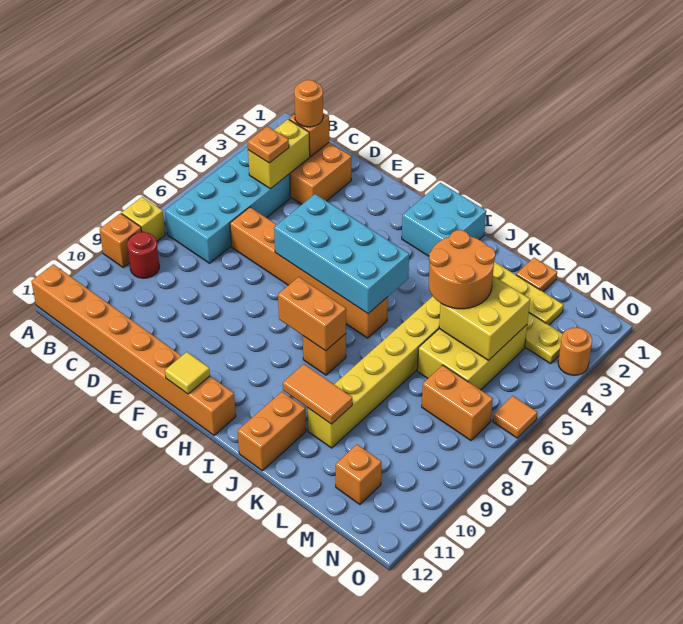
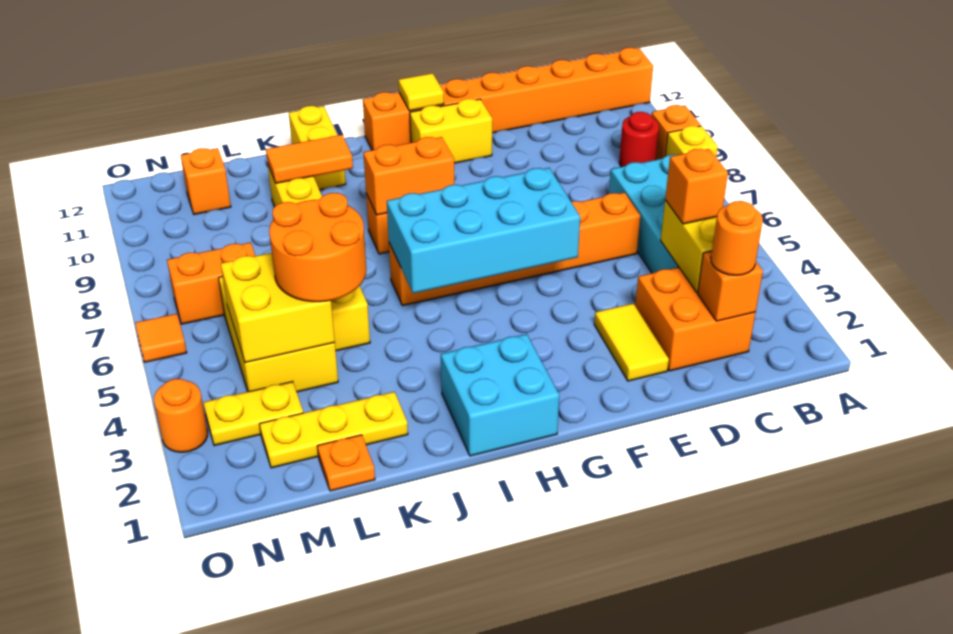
orange plate C4 level 3 -> orange brick C4 level 3
none -> yellow tile E2:E3 level 1
none -> yellow brick F11:G11 level 1
orange brick J11:J12 level 1 -> yellow brick J11:J12 level 1

